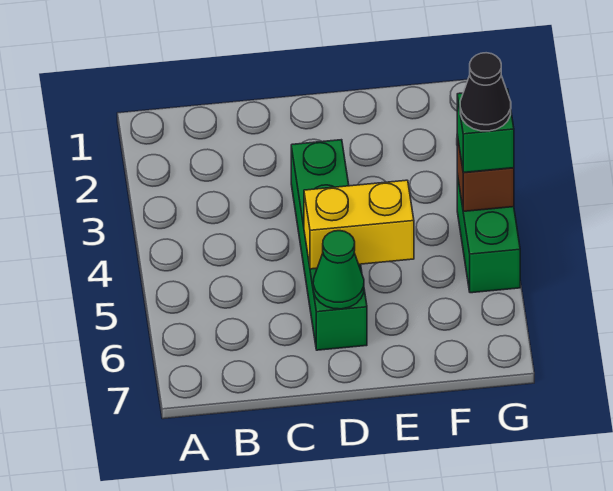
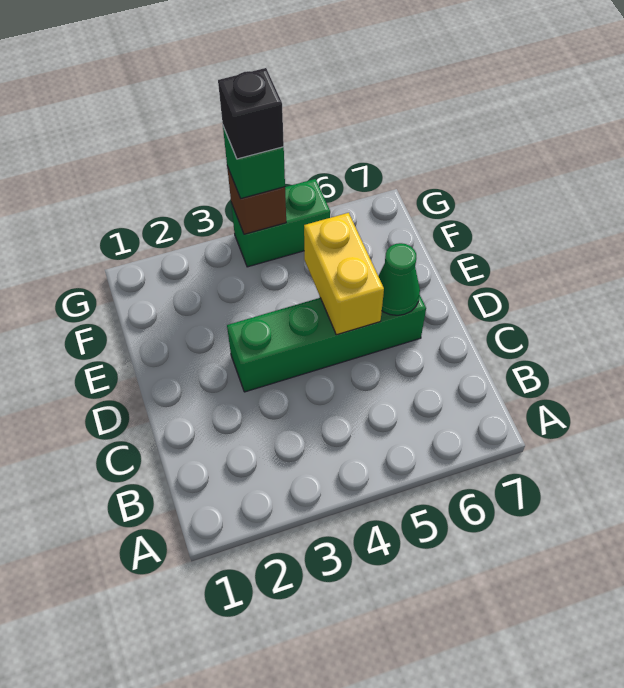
black cone G4 level 4 -> black brick G4 level 4

